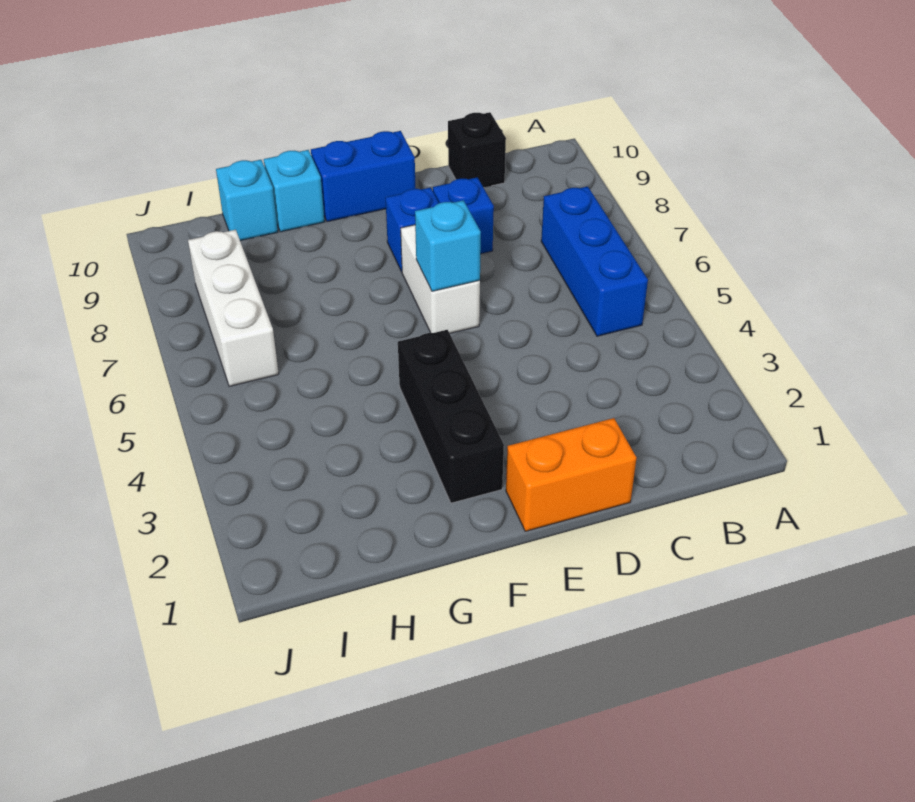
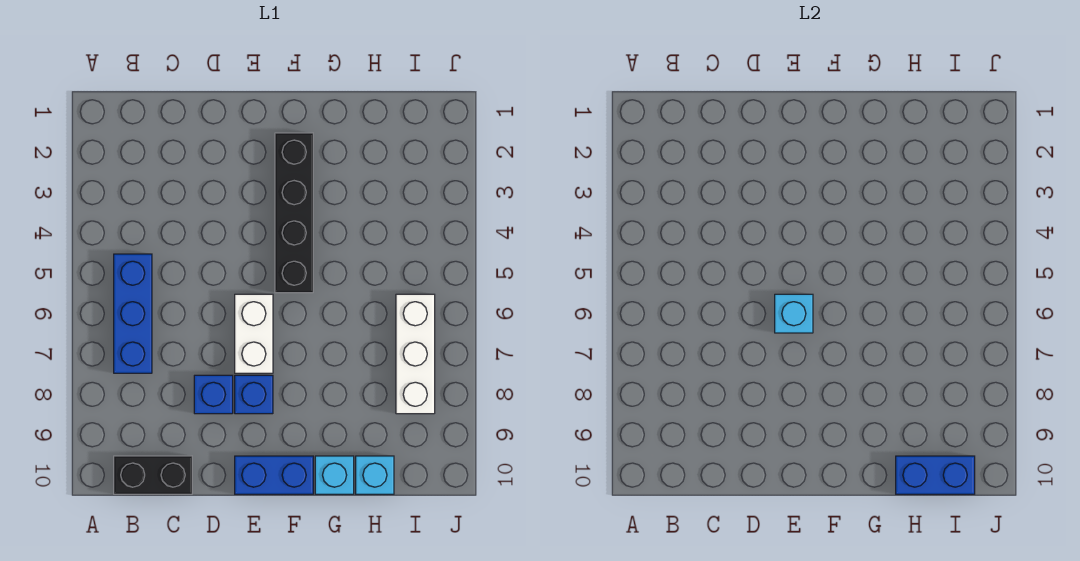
black brick C10 level 1 -> black brick B10:C10 level 1
orange brick D1:E1 level 1 -> none
black brick F2:F4 level 1 -> black brick F2:F5 level 1
none -> blue brick H10:I10 level 2

